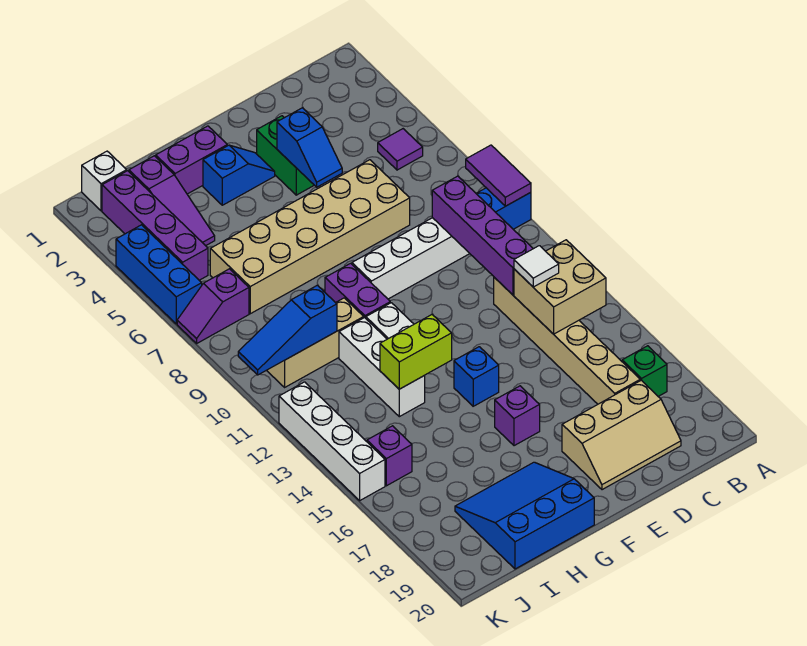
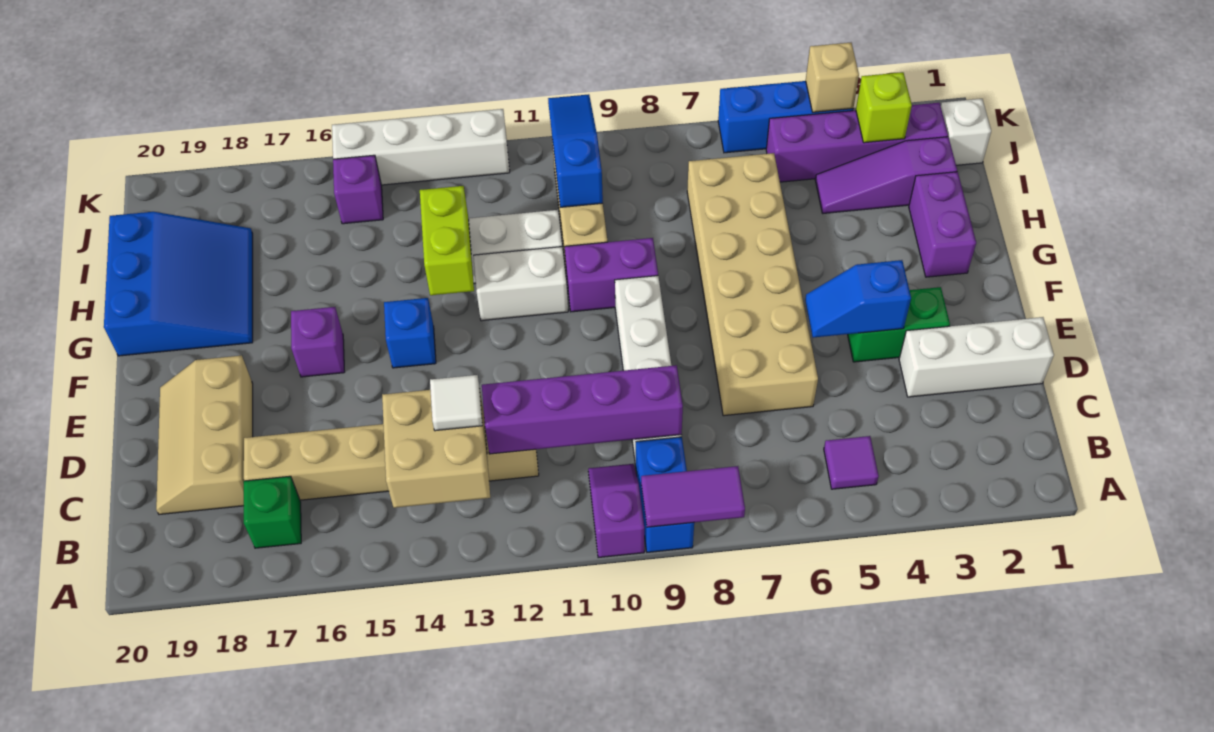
none -> white brick D1:D3 level 1
blue slope F3:G3 level 1 top G -> none
none -> lime brick J3 level 2
purple slope J7:K7 level 1 top J -> purple slope A10:B10 level 1 top A
none -> tan brick K4 level 2

